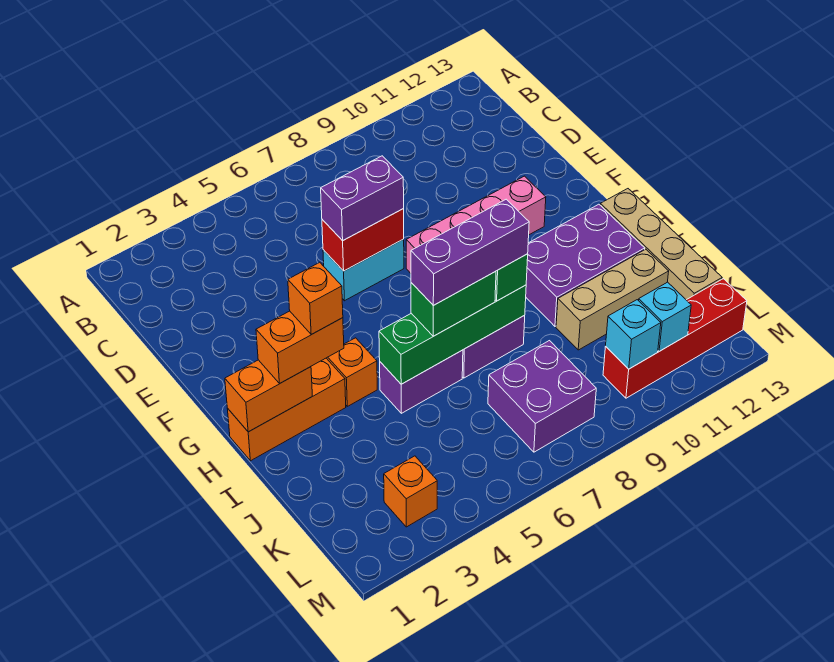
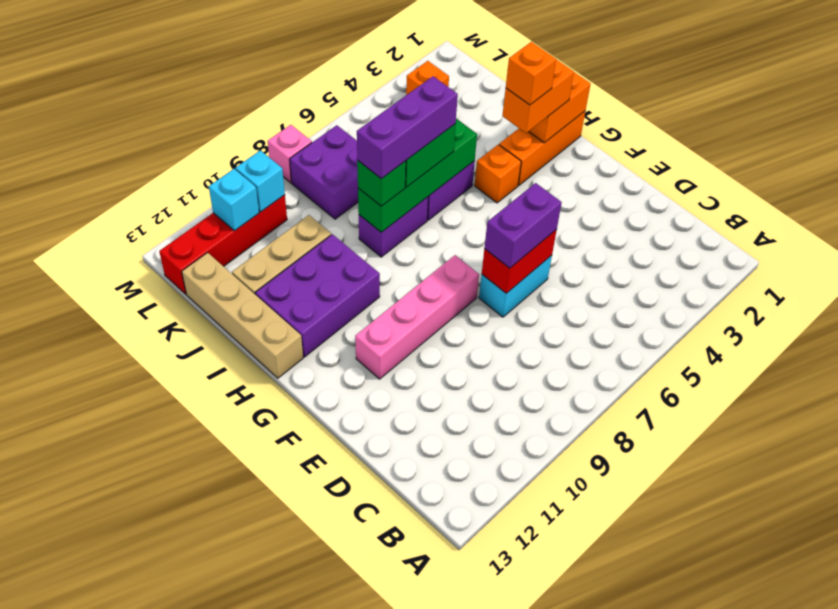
none -> pink brick M8 level 1

